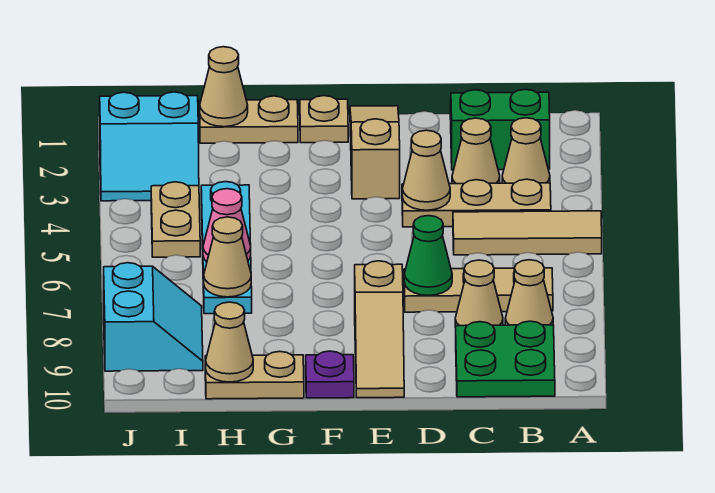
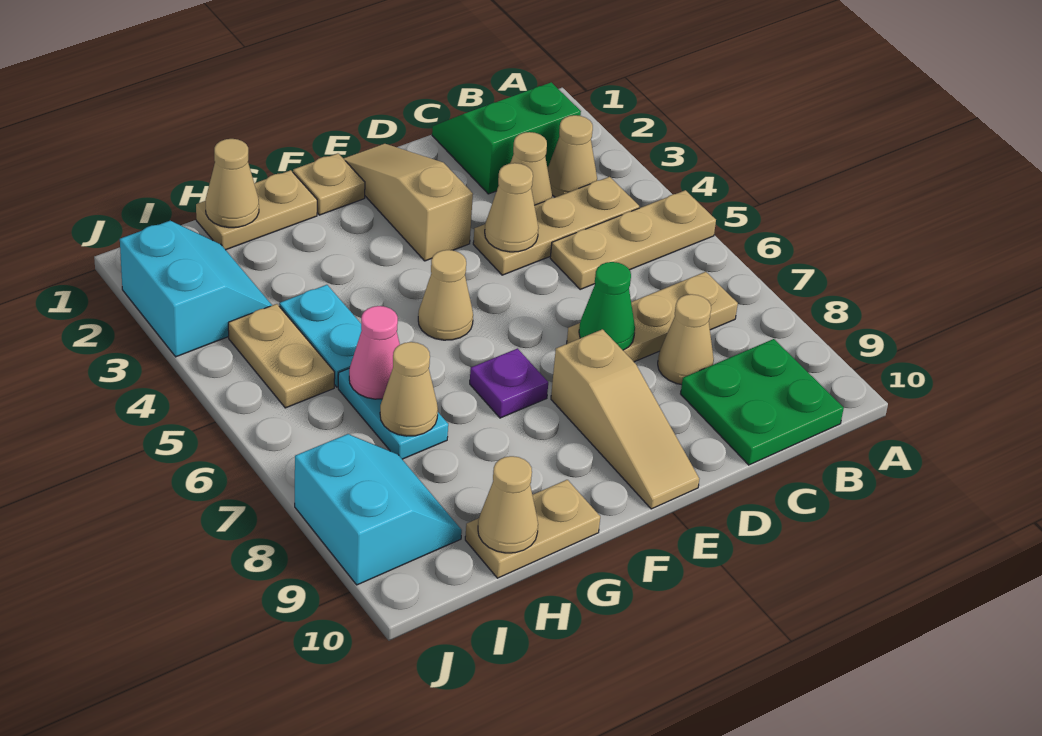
tan tile A5:C5 level 1 -> tan plate A5:C5 level 1
tan cone B8 level 1 -> tan cone F5 level 1
purple plate F10 level 1 -> purple plate F7 level 1
cyan slope I2:J3 level 1 top 2 -> cyan slope I2:J3 level 1 top J

